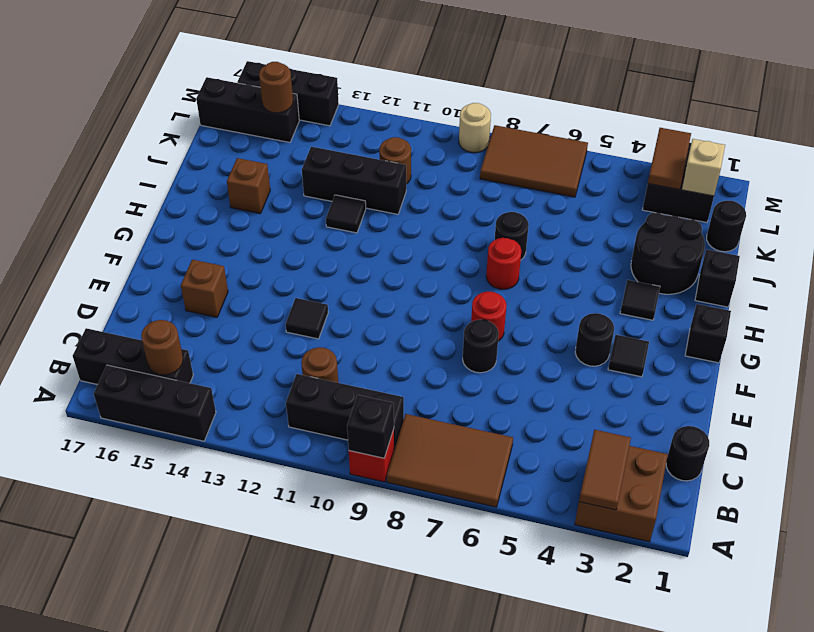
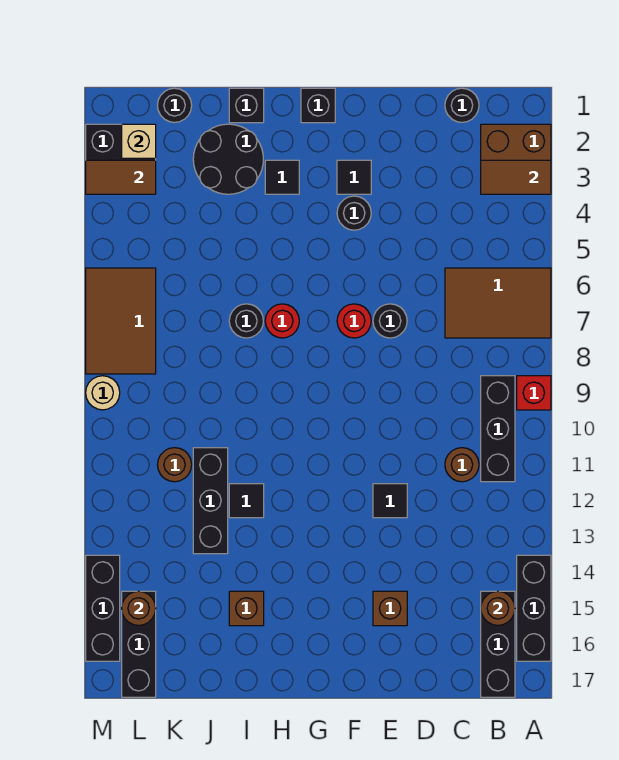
brown tile A6:B8 level 1 -> brown tile A6:C7 level 1
black brick A9 level 2 -> none

